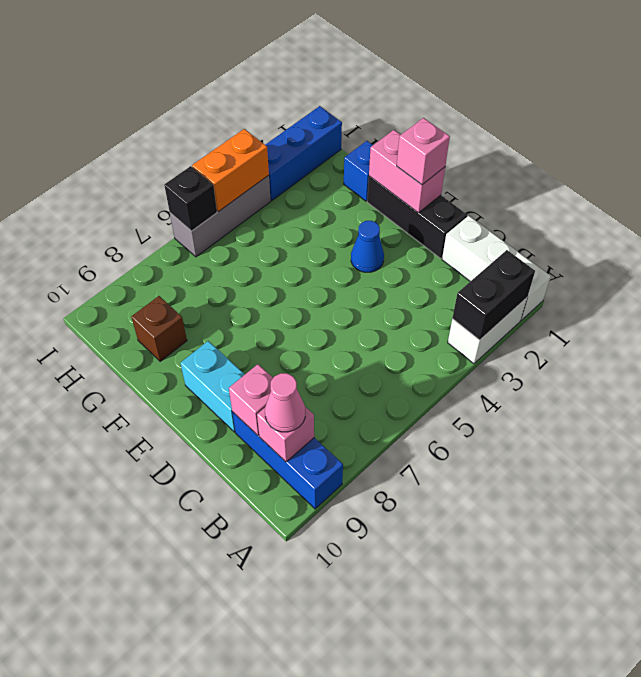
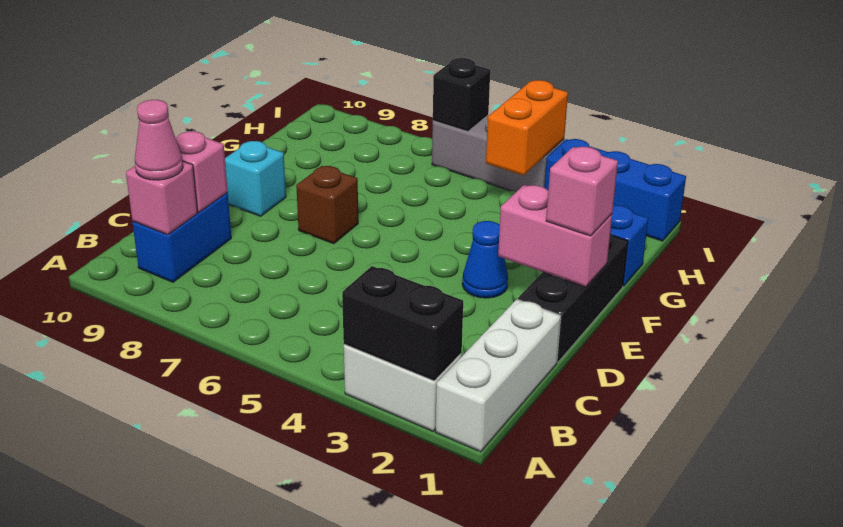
blue brick A9:C9 level 1 -> blue brick B9:C9 level 1
cyan brick D9:E9 level 1 -> cyan brick E9 level 1
pink brick E1:F1 level 2 -> pink brick E1:E2 level 2
brown brick G9 level 1 -> brown brick E7 level 1
orange brick I4:I5 level 2 -> orange brick H4:I4 level 2

